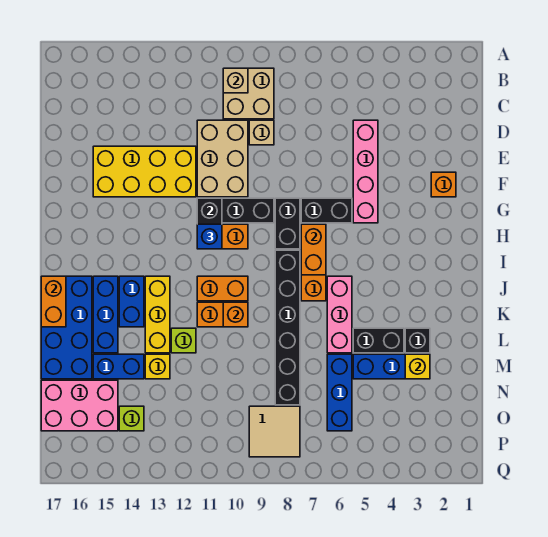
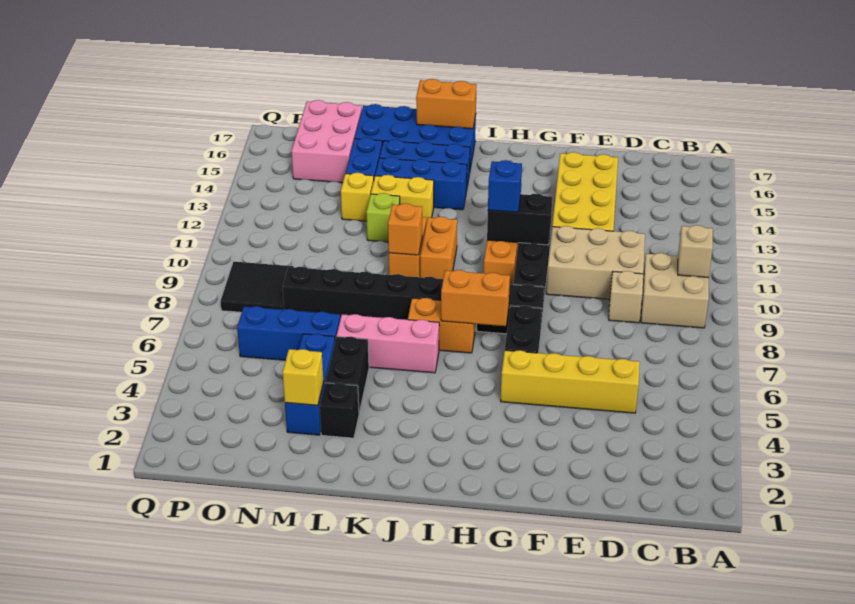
pink brick D5:G5 level 1 -> yellow brick D5:G5 level 1
orange brick F2 level 1 -> none
yellow brick J13:L13 level 1 -> yellow brick K13:L13 level 1
blue brick J14:K14 level 1 -> blue brick J14:L14 level 1
tan tile O8:P9 level 1 -> black tile O8:P9 level 1
lime brick O14 level 1 -> none

